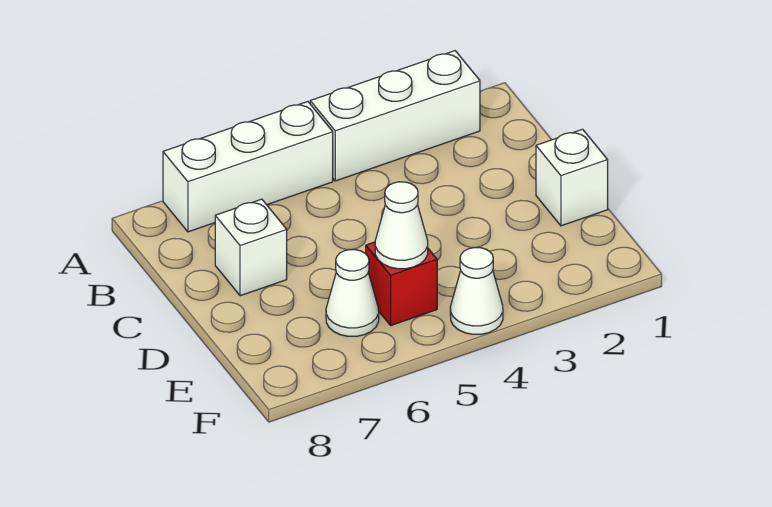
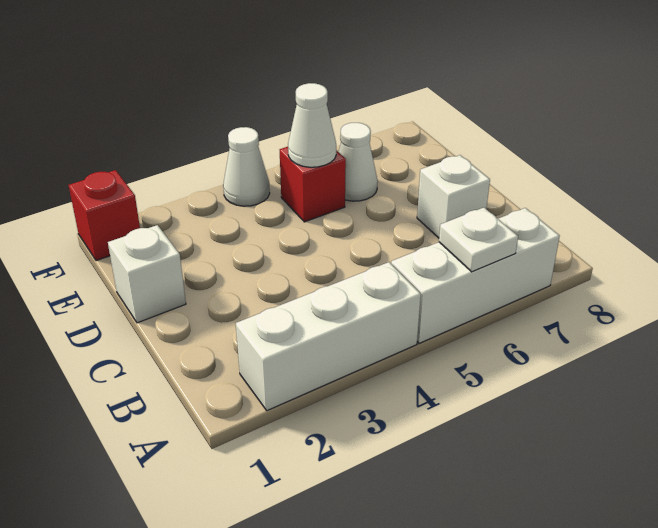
none -> white plate A6 level 2
none -> red brick F1 level 1

